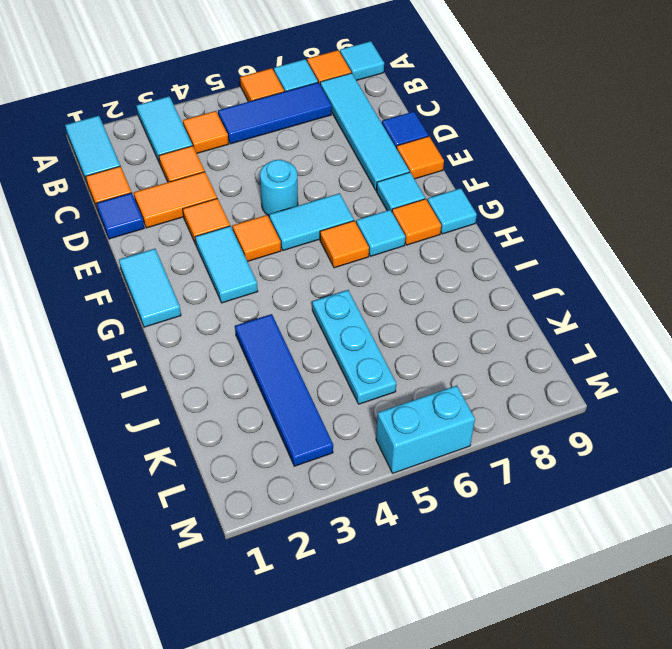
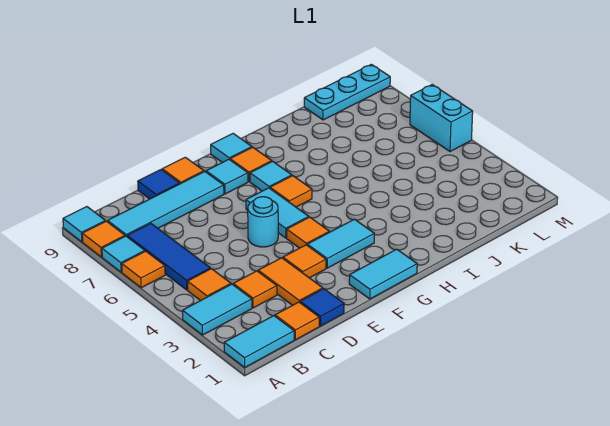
blue tile I3:L3 level 1 -> none
cyan plate I5:K5 level 1 -> cyan plate K9:M9 level 1

